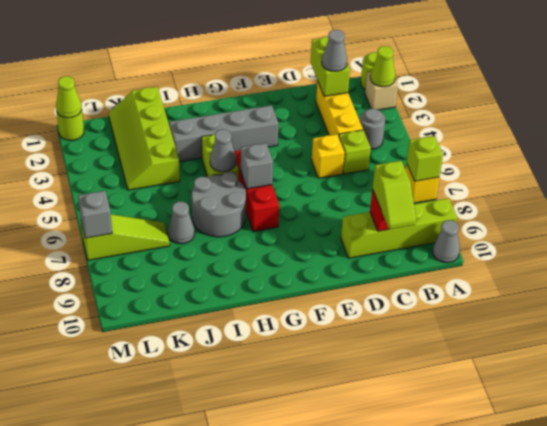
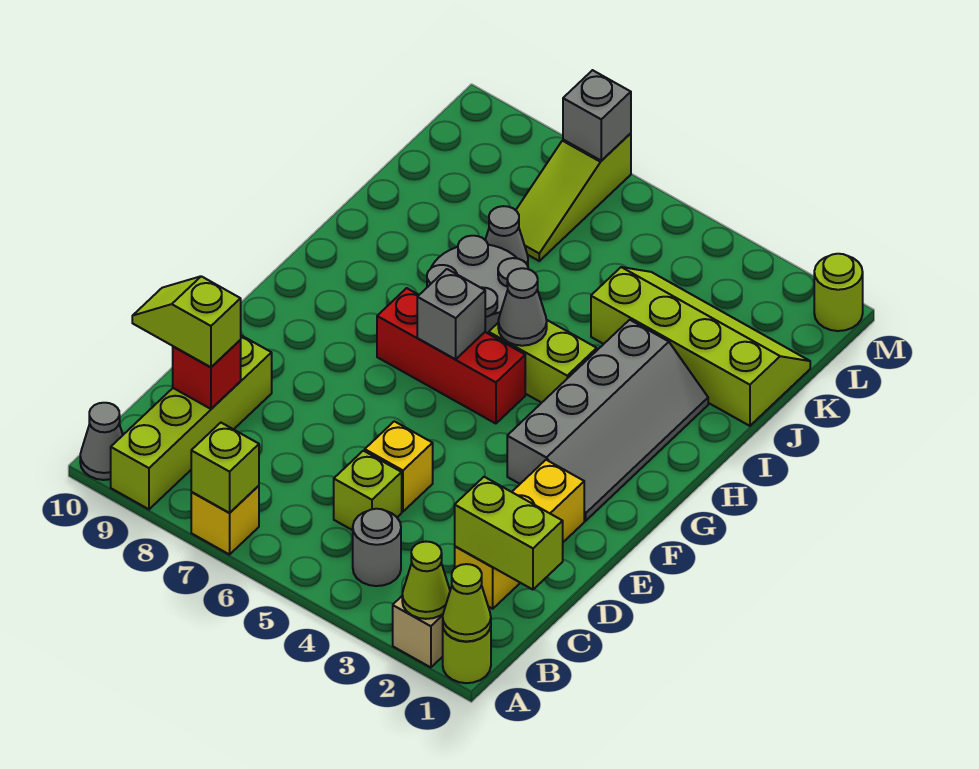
yellow brick C2:C4 level 1 -> yellow brick C2:E2 level 1
grey cone C2 level 3 -> none
lime cone M1 level 2 -> lime cone A1 level 2

